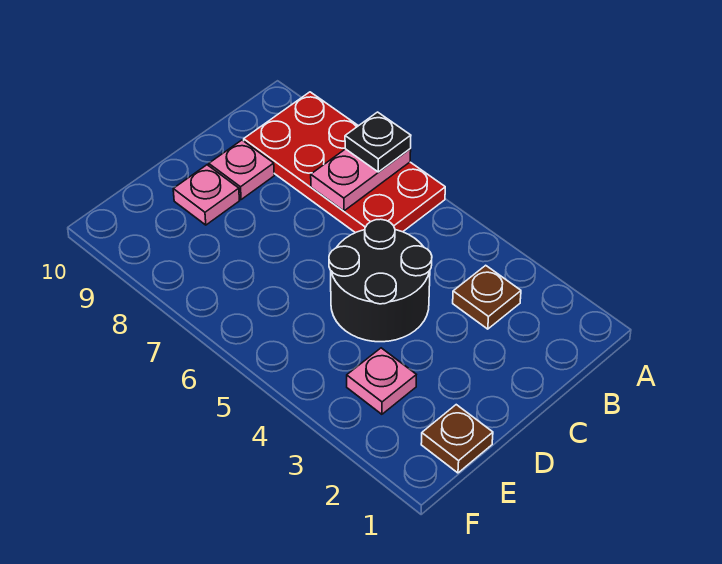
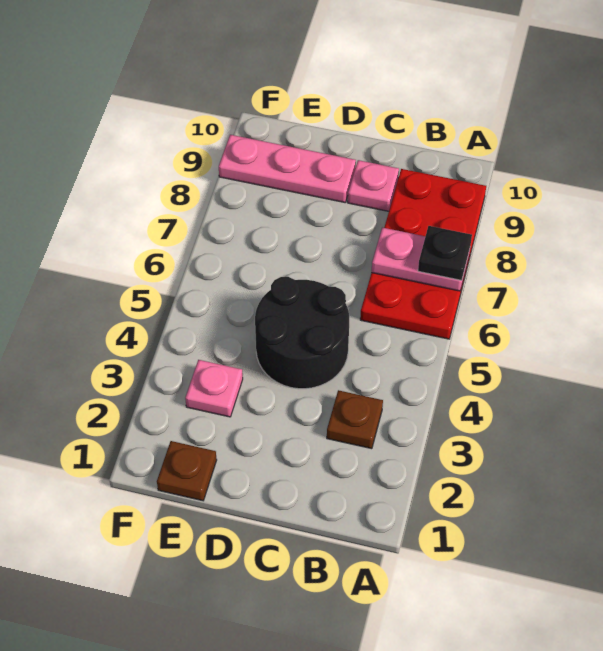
pink plate D9 level 1 -> pink plate D9:F9 level 1

